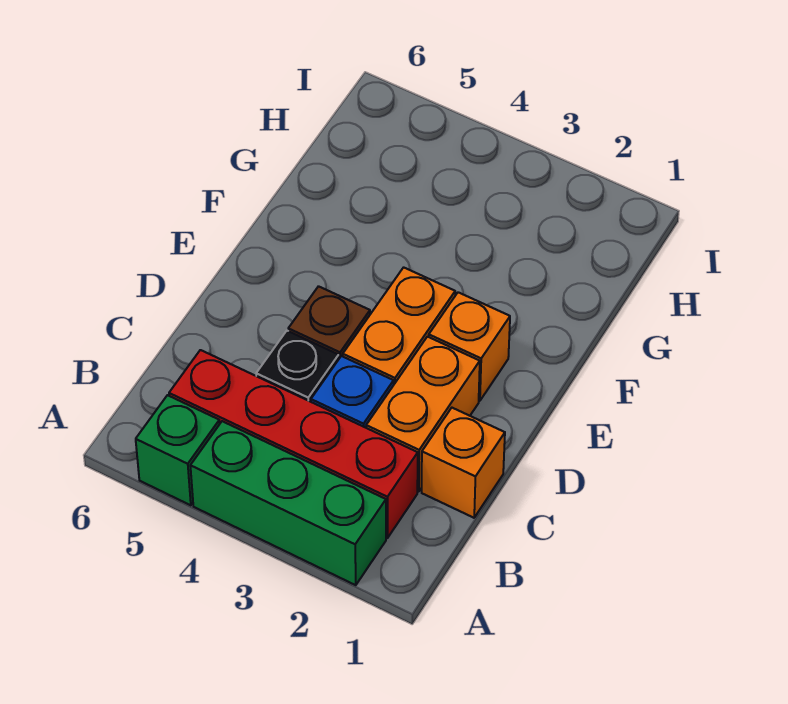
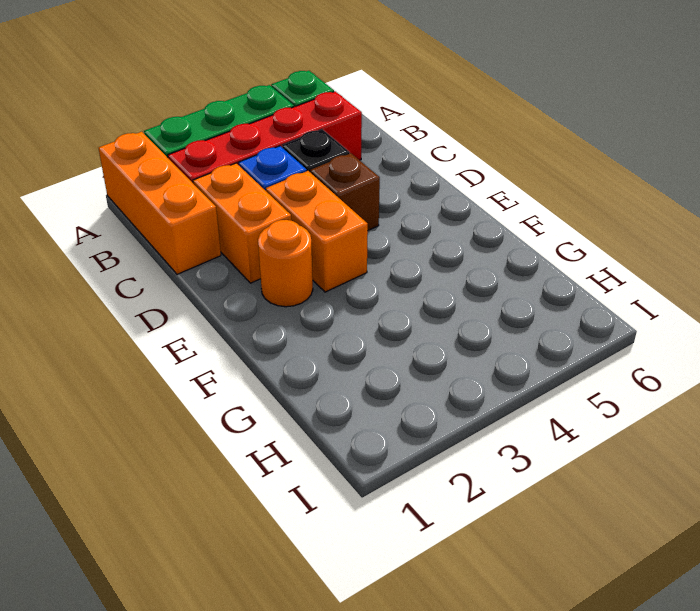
orange brick C1 level 1 -> orange brick A1:C1 level 1
orange brick E2 level 1 -> orange round brick E2 level 1

